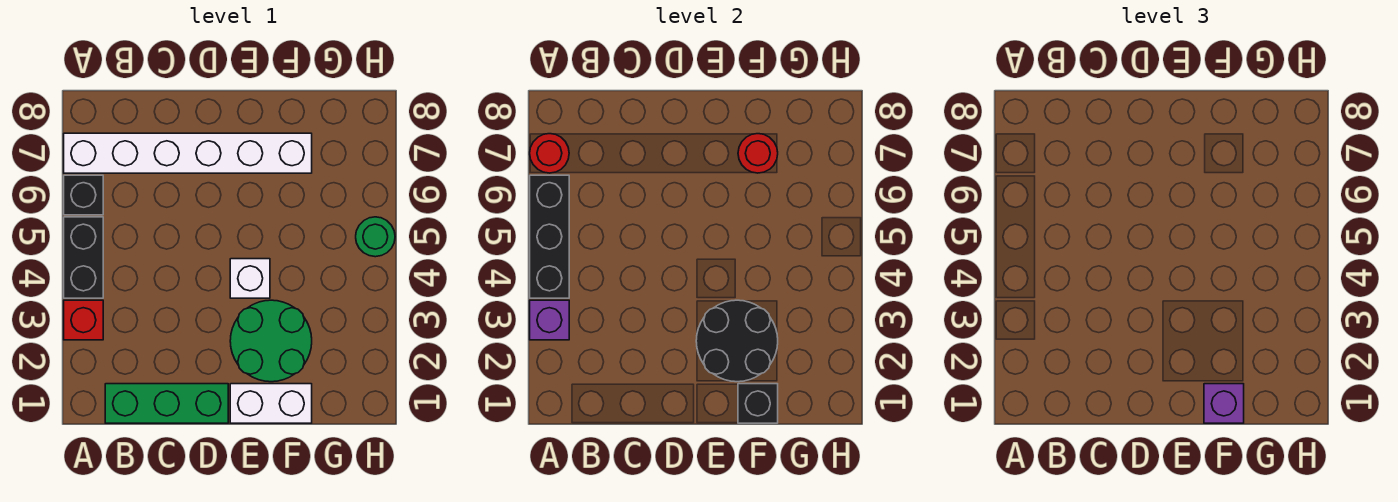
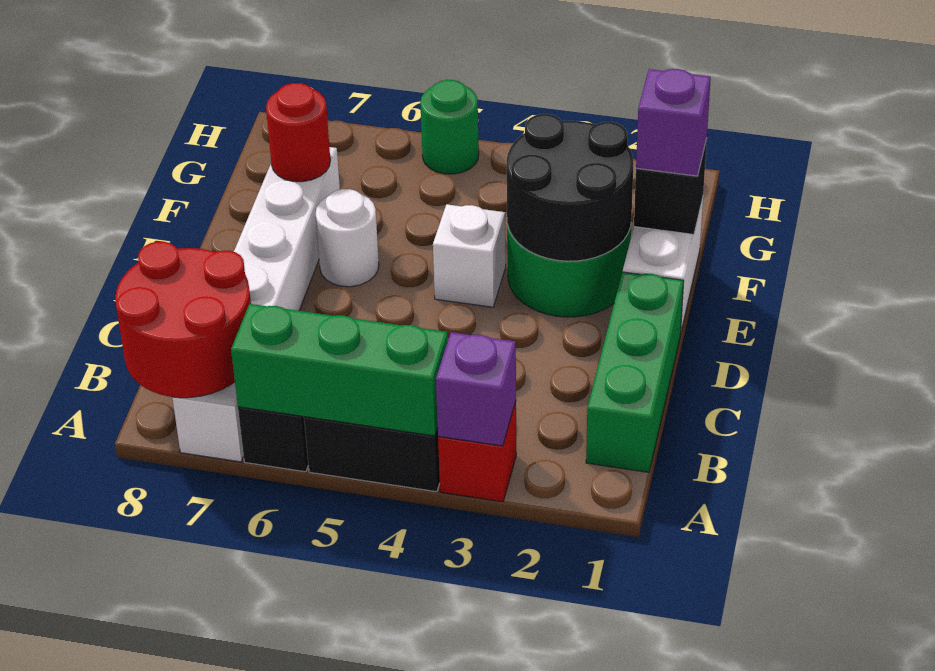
black brick A4:A6 level 2 -> green brick A4:A6 level 2
red round brick A7 level 2 -> red round brick A7:B8 level 2
none -> white round brick E6 level 1

